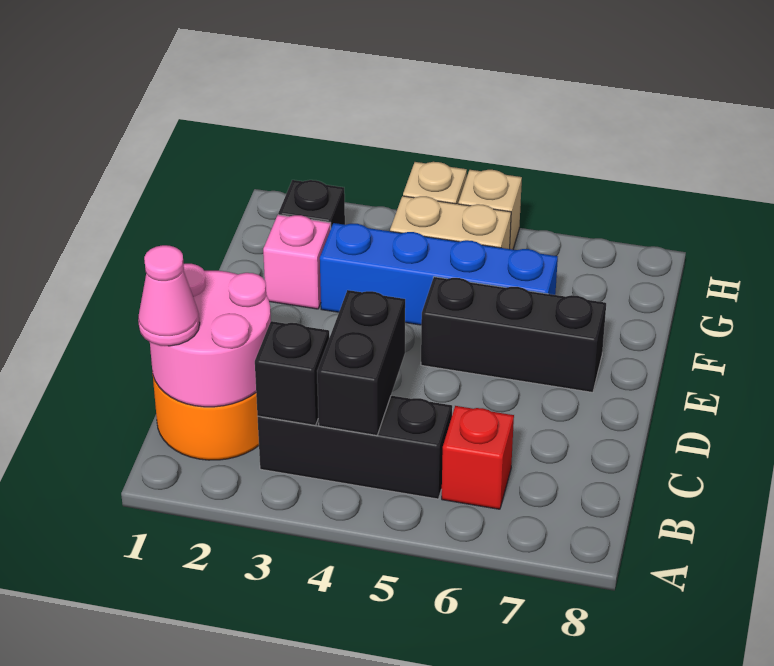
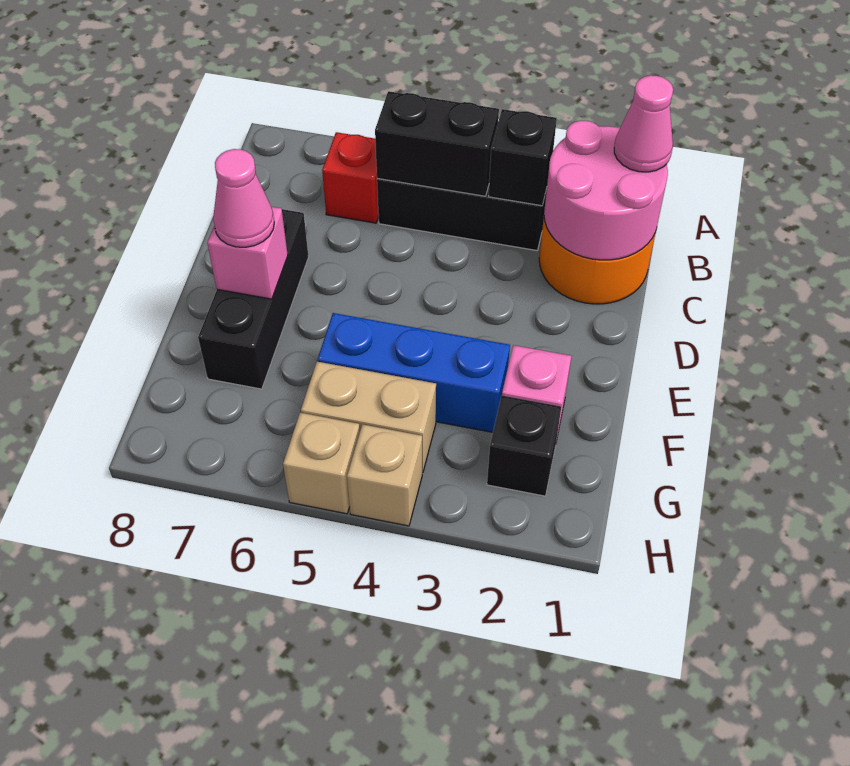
black brick B4:C4 level 2 -> black brick B4:B5 level 2
black brick E5:E7 level 1 -> black brick D7:F7 level 1
none -> pink brick E7 level 2
none -> pink cone E7 level 3
blue brick F3:F6 level 1 -> blue brick F3:F5 level 1

